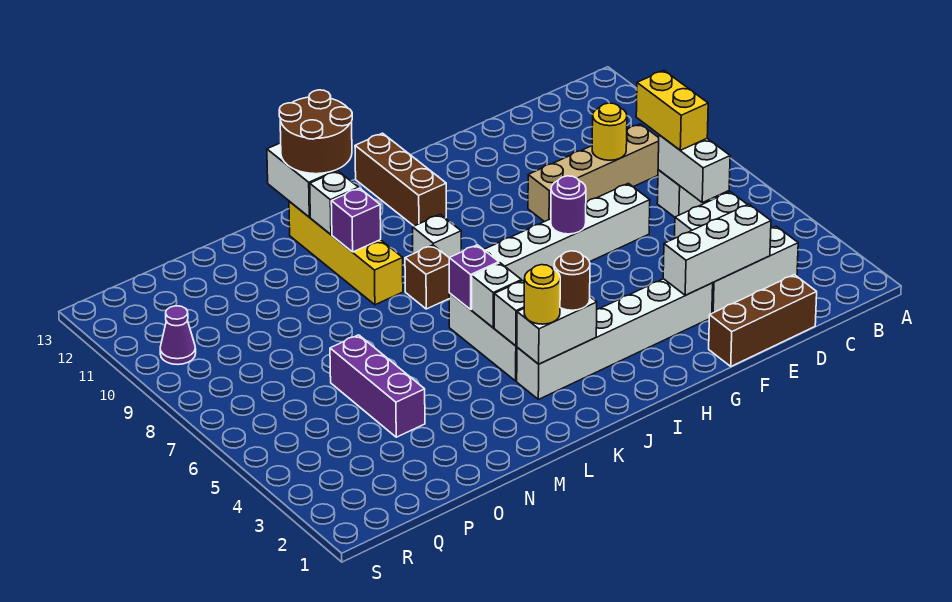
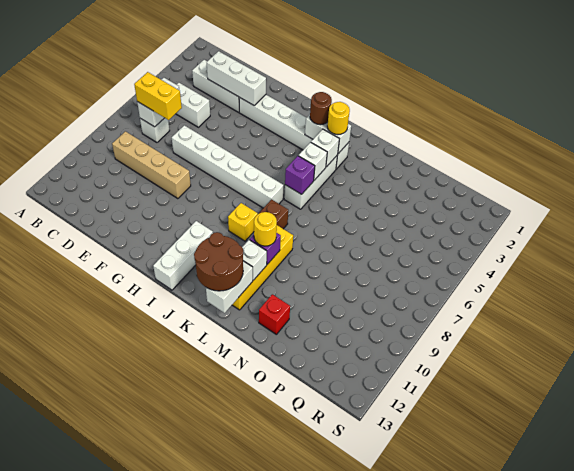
yellow brick C7:C8 level 3 -> yellow brick C7:D7 level 3
brown brick D1:F1 level 1 -> none
yellow round brick D9 level 2 -> yellow round brick L10 level 3
purple round brick G7 level 2 -> none
brown brick I11:I13 level 1 -> white brick I11:I13 level 1
white brick J9 level 1 -> yellow brick J9 level 1
none -> red brick N12 level 1
purple brick O4:O6 level 1 -> none
purple cone R10 level 1 -> none

